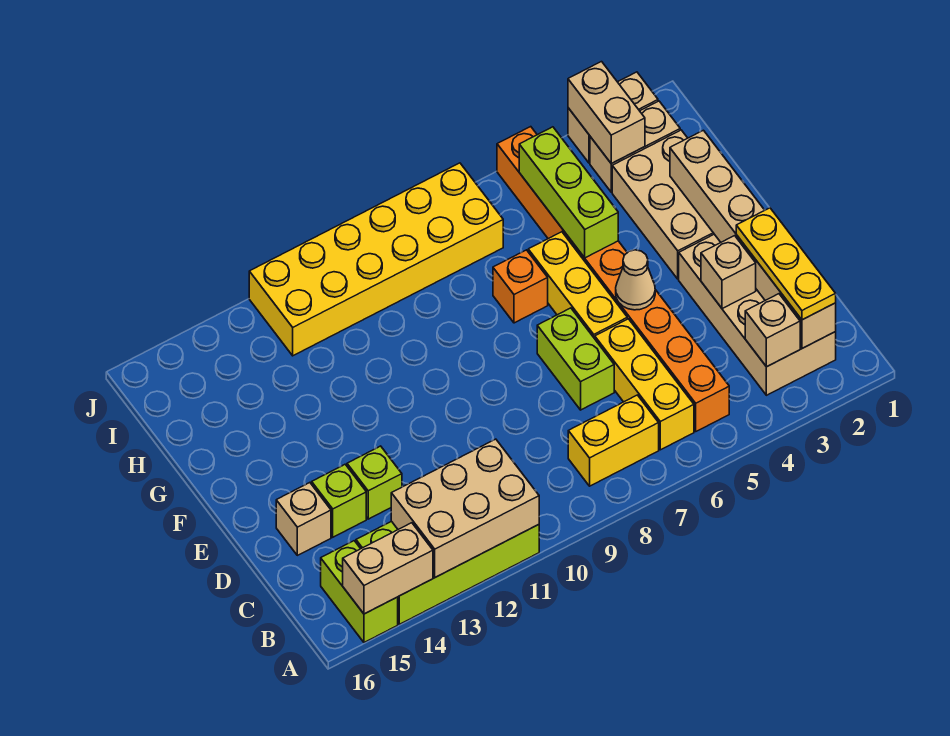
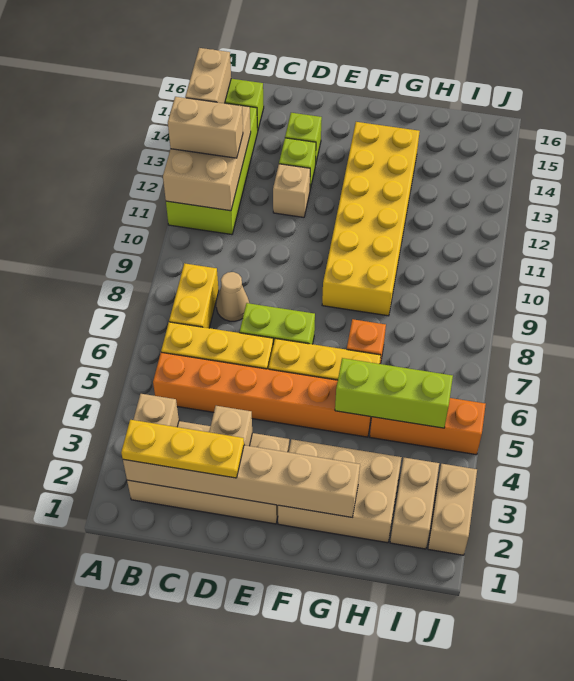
tan brick D15 level 1 -> tan brick D12 level 1
tan cone E5 level 2 -> tan cone C8 level 1
tan brick I3:J3 level 2 -> tan brick A12:B12 level 3
yellow brick I7:J12 level 1 -> yellow brick F9:G14 level 1

